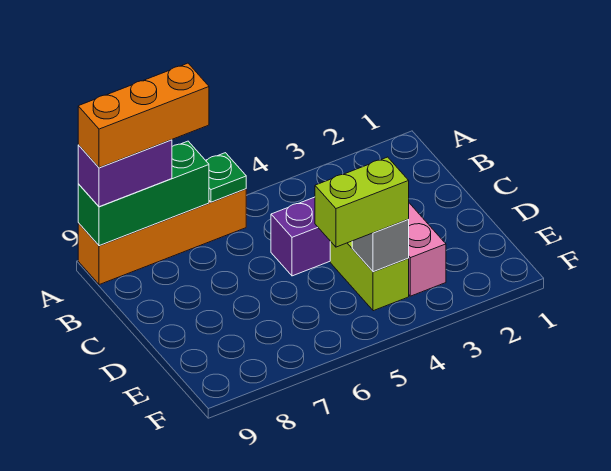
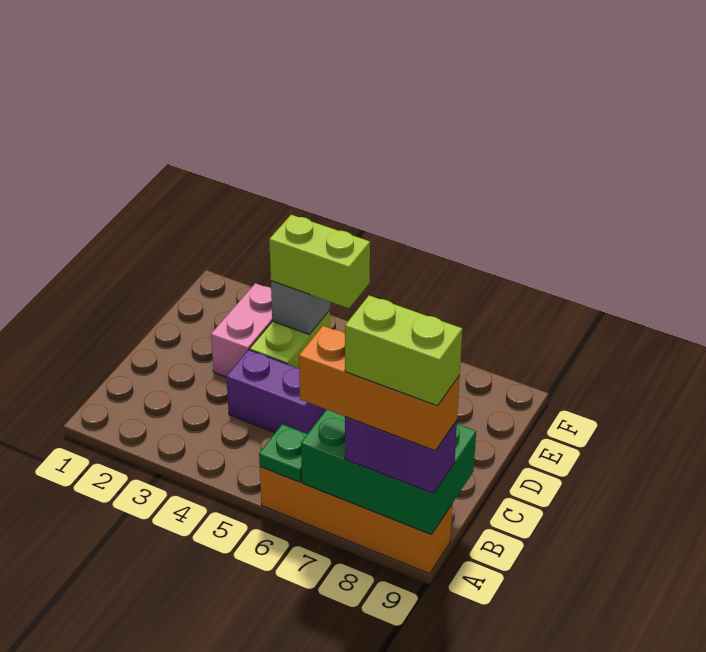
green brick A7:A9 level 2 -> green brick A7:B9 level 2
none -> lime brick A8:A9 level 5

